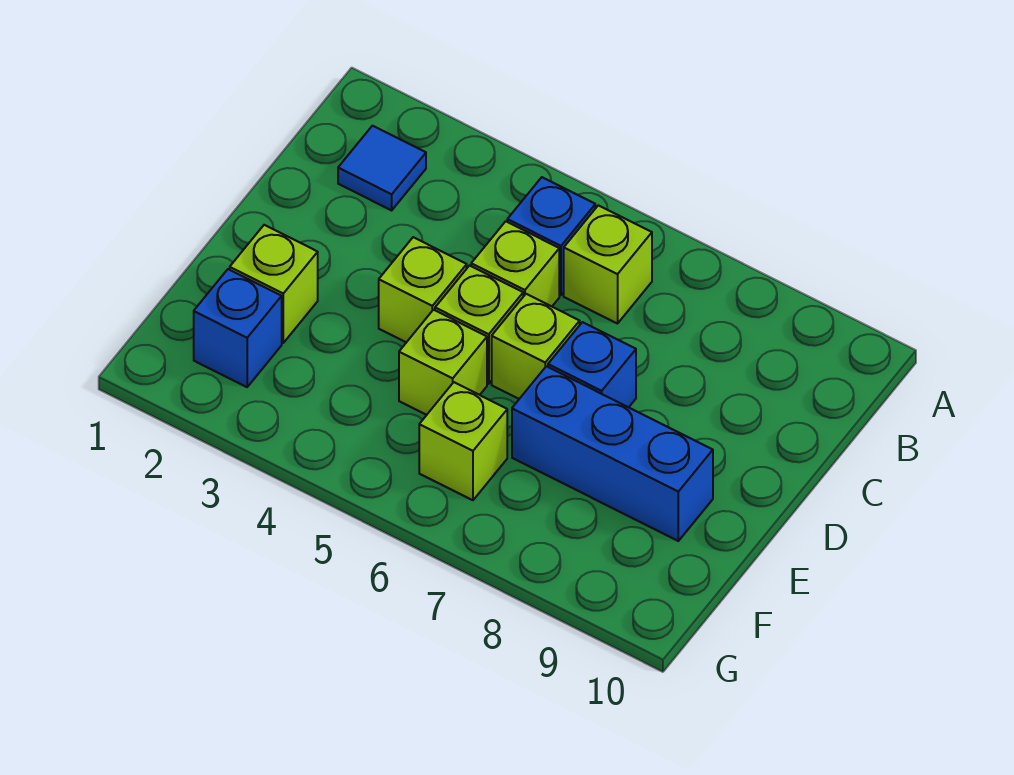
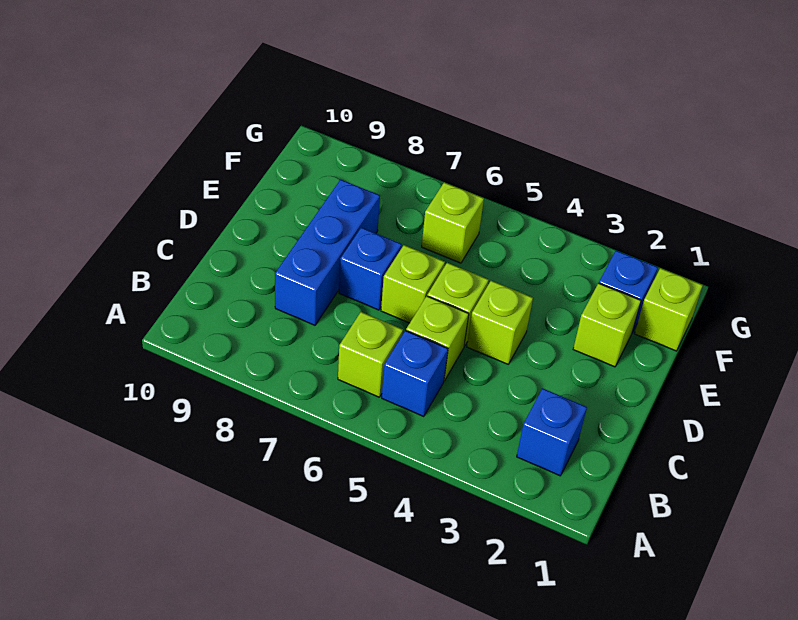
blue tile B2 level 1 -> blue brick B2 level 1
lime brick E5 level 1 -> lime brick F1 level 1
blue brick E7:E9 level 1 -> blue brick C8:E8 level 1

